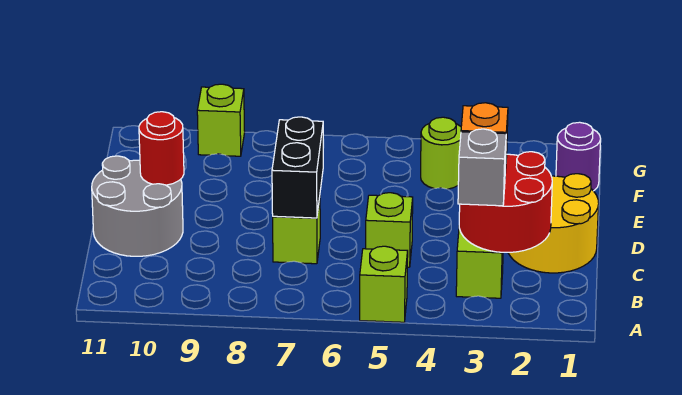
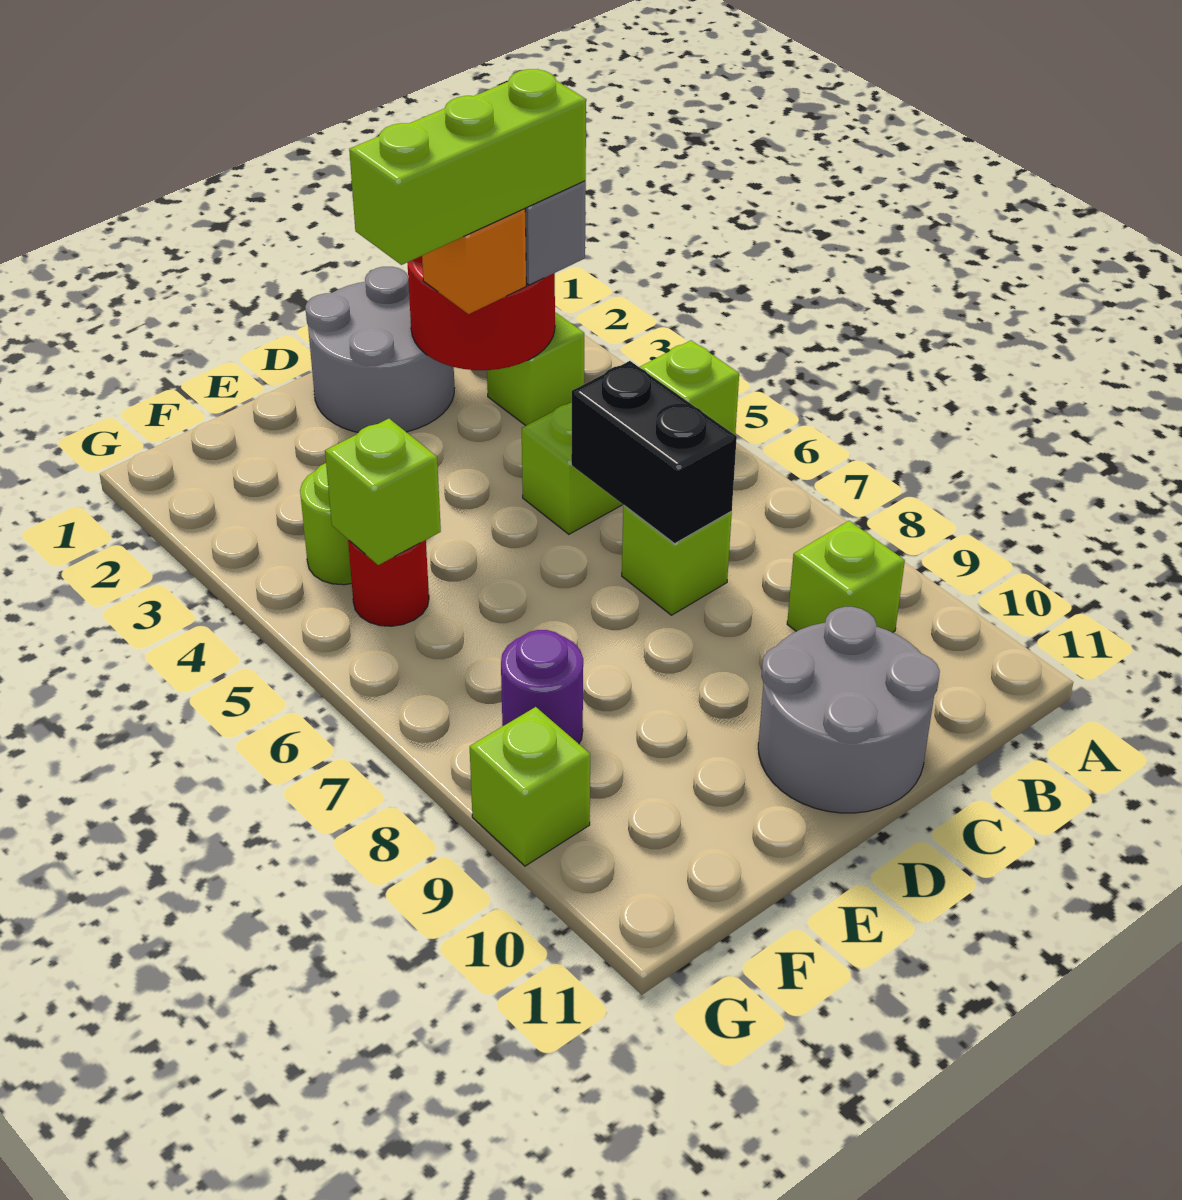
none -> lime brick B3:D3 level 4
none -> lime brick B9 level 1
yellow round brick C1:D2 level 1 -> grey round brick C1:D2 level 1
black brick C7:D7 level 2 -> black brick C6:C7 level 2
red round brick D10 level 2 -> red round brick F5 level 1
purple round brick F1 level 1 -> purple round brick F8 level 1
none -> lime brick F5 level 2

